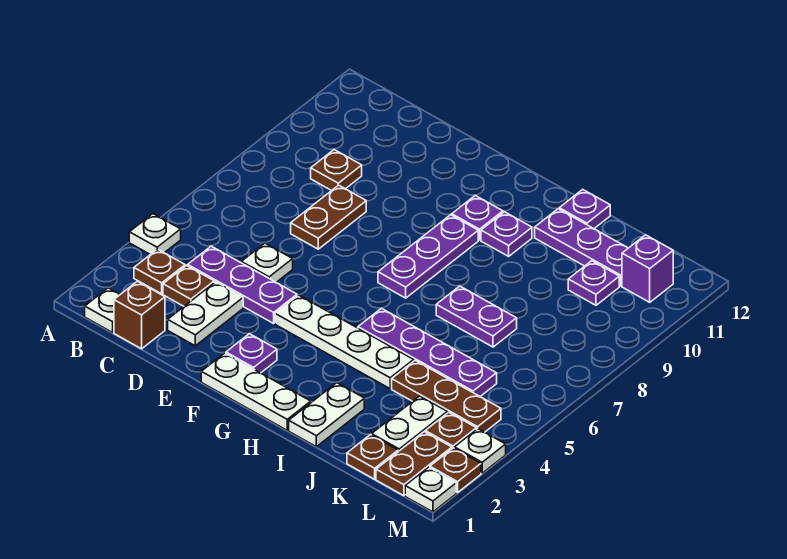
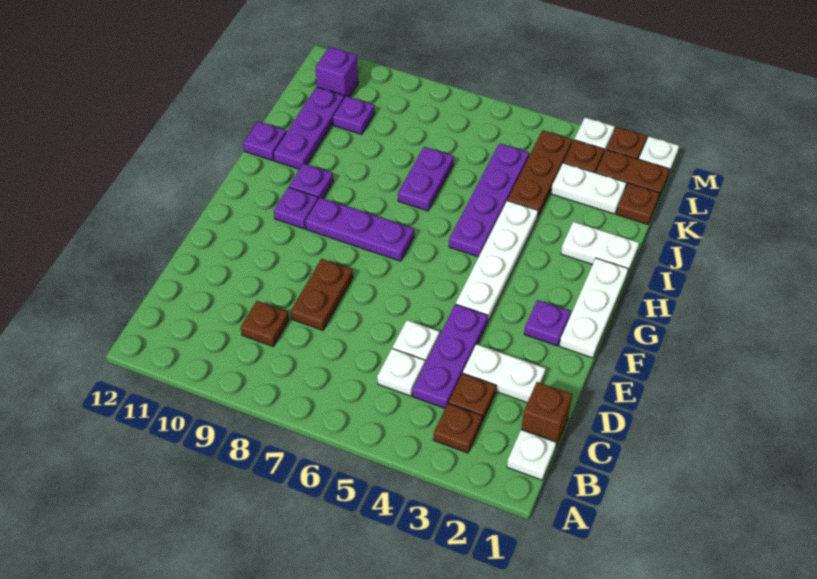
white plate A4 level 1 -> white plate C5 level 1
brown plate D7:D8 level 1 -> brown plate D8:E8 level 1

